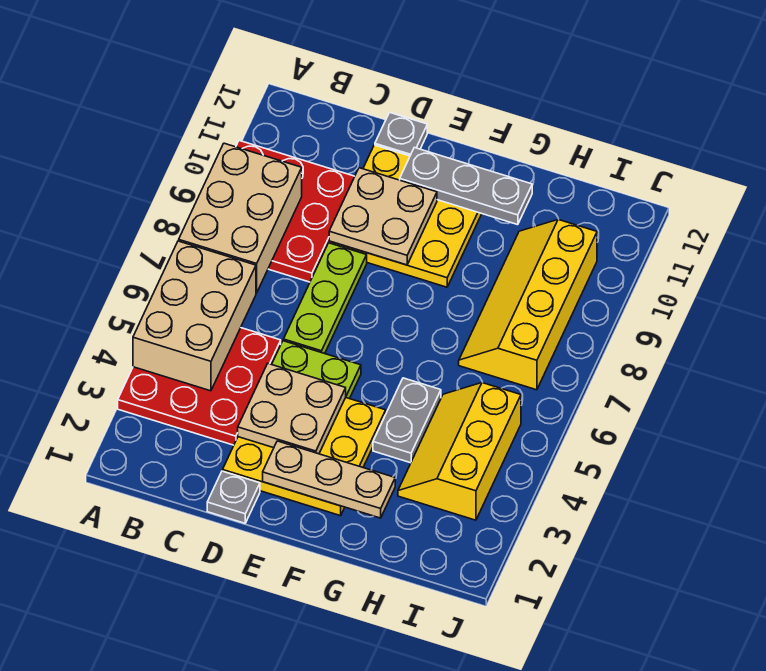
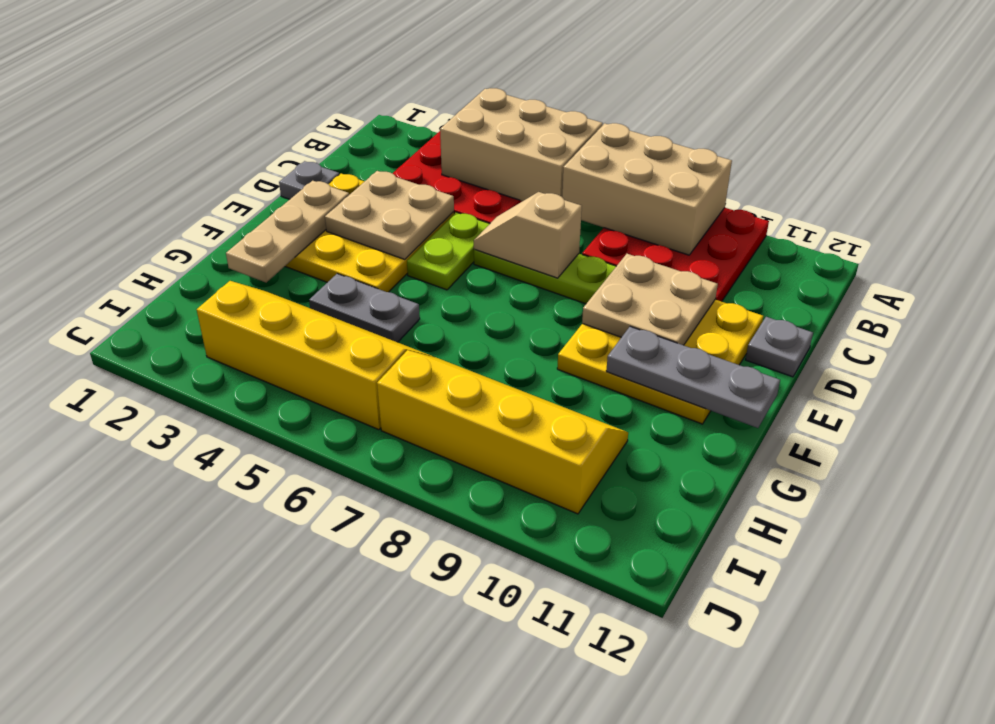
none -> tan slope D6:D7 level 2 top 7
grey plate E11:G11 level 2 -> grey plate F10:F12 level 2
yellow slope H3:I5 level 1 top I -> yellow slope H3:I6 level 1 top I

